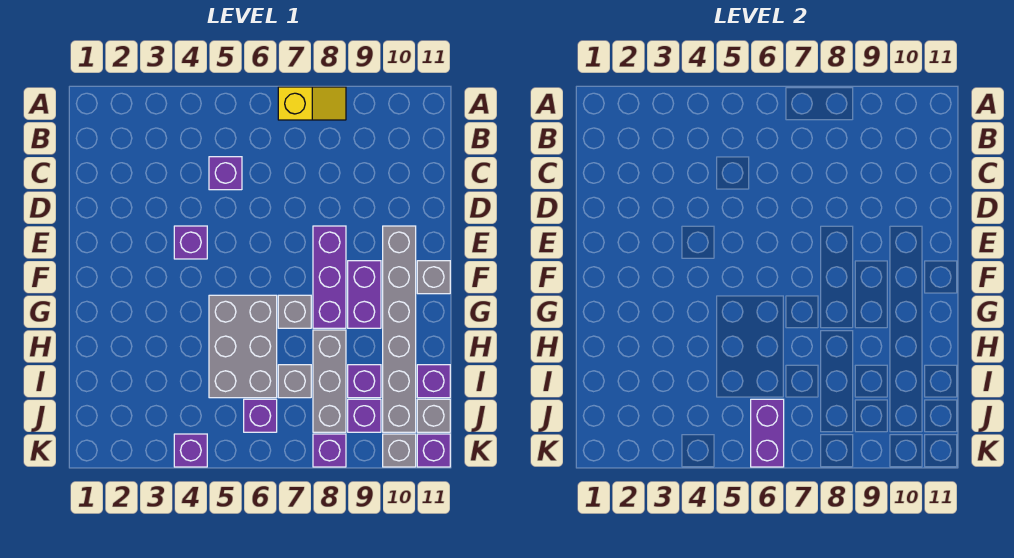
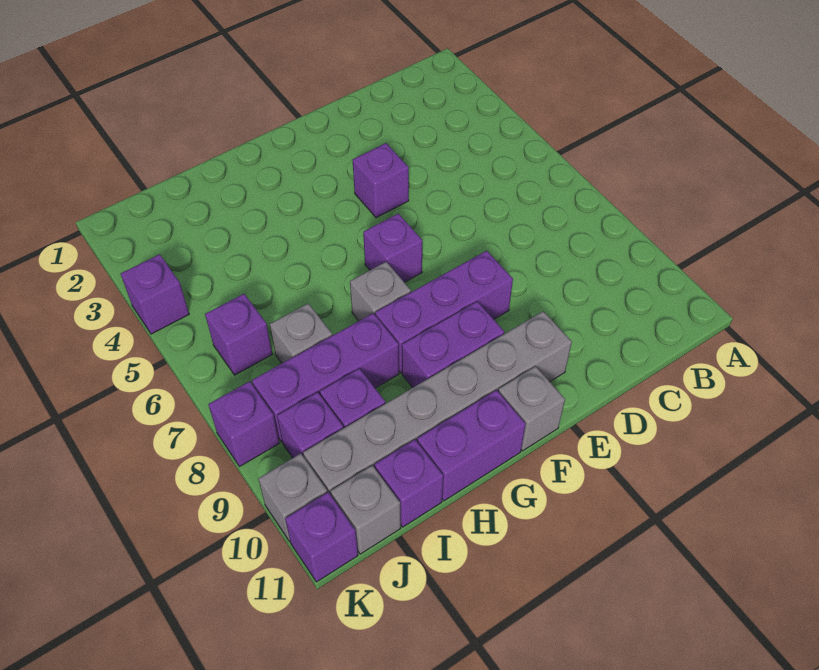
yellow slope A7:A8 level 1 top 7 -> none
purple brick C5 level 1 -> purple brick F6 level 1
grey brick G5:I6 level 1 -> none
grey brick H8:J8 level 1 -> purple brick H8:J8 level 1
purple brick J6:K6 level 2 -> purple brick G11:H11 level 1

